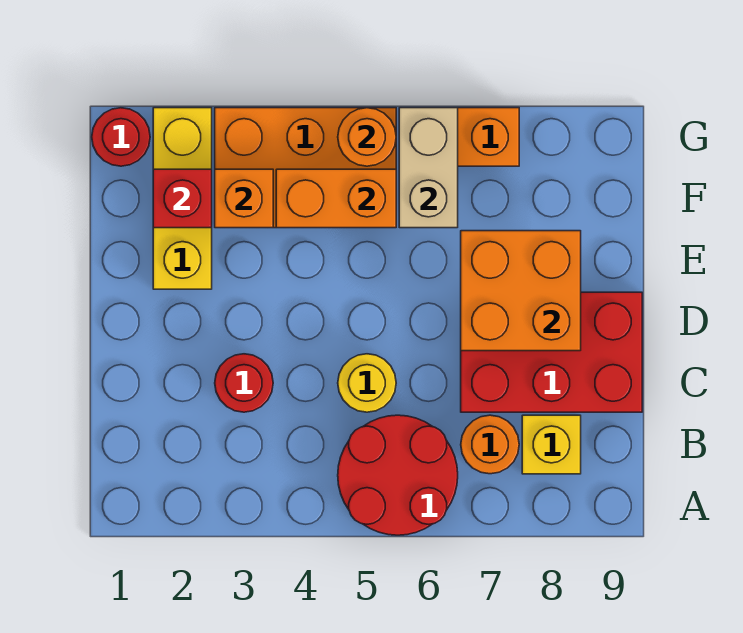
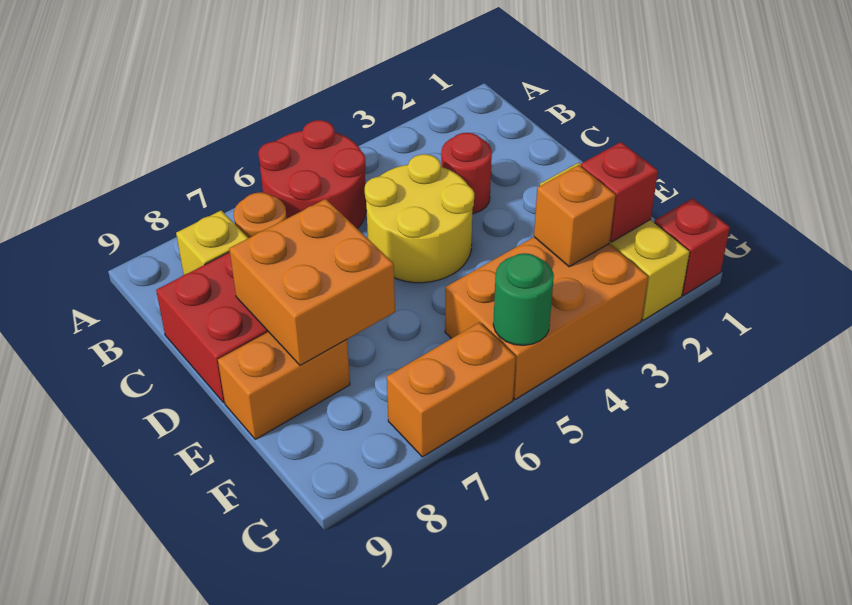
yellow round brick C5 level 1 -> yellow round brick C4:D5 level 1
orange brick F4:F5 level 2 -> orange brick E8:E9 level 1
tan brick F6:G6 level 2 -> none
red round brick G1 level 1 -> red brick G1 level 1
orange round brick G5 level 2 -> green round brick G5 level 2

